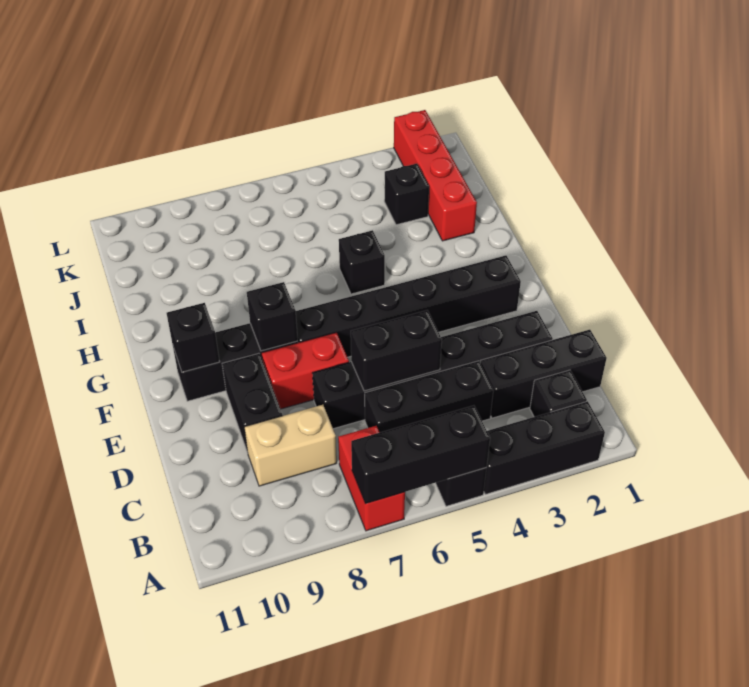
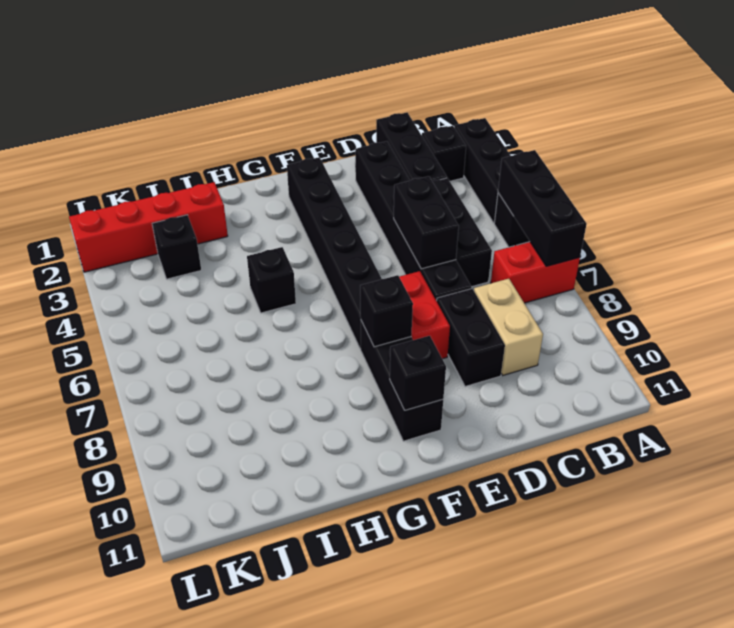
black brick D9:E9 level 1 -> black brick D8:D9 level 1

